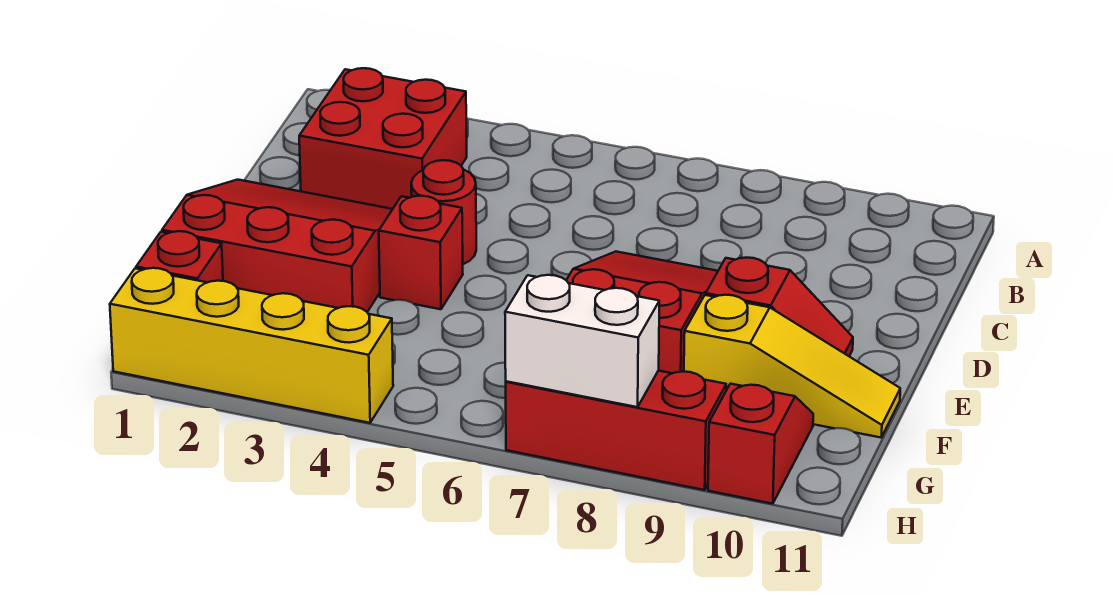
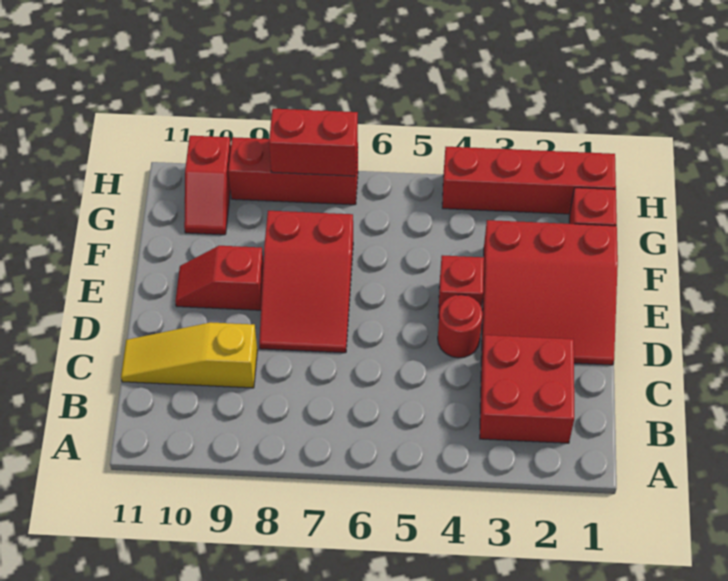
yellow slope F9:F11 level 1 top 9 -> yellow slope C9:C11 level 1 top 9
yellow brick H1:H4 level 1 -> red brick H1:H4 level 1
white brick H7:H8 level 2 -> red brick H7:H8 level 2

